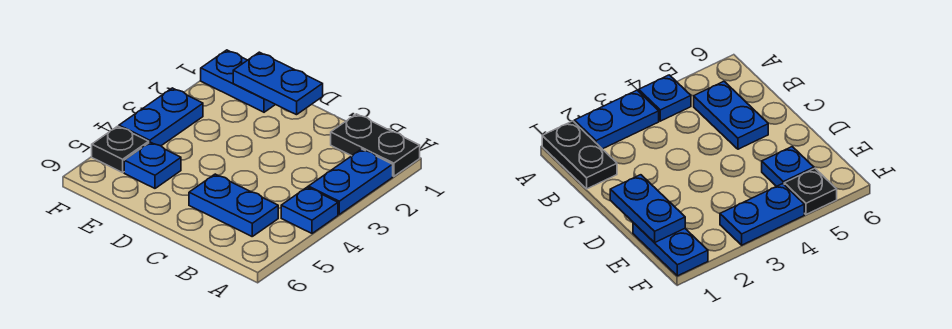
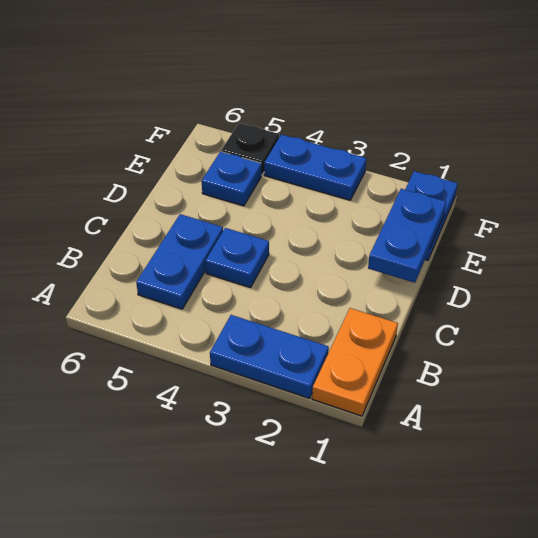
black plate A1:B1 level 1 -> orange plate A1:B1 level 1
blue plate A4 level 1 -> blue plate C4 level 1

